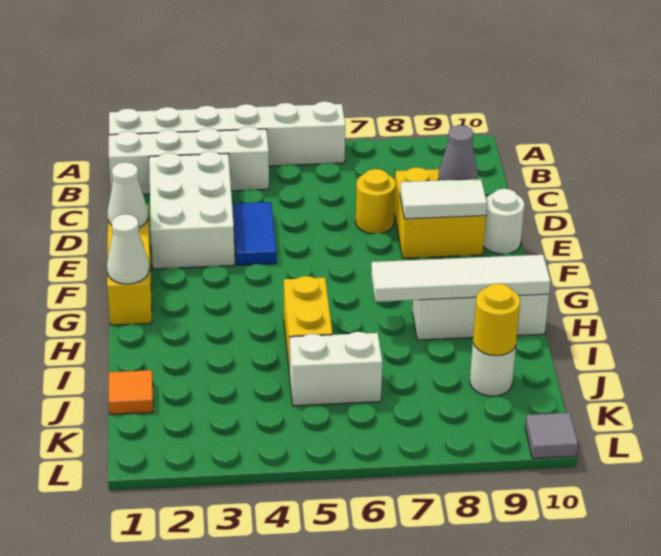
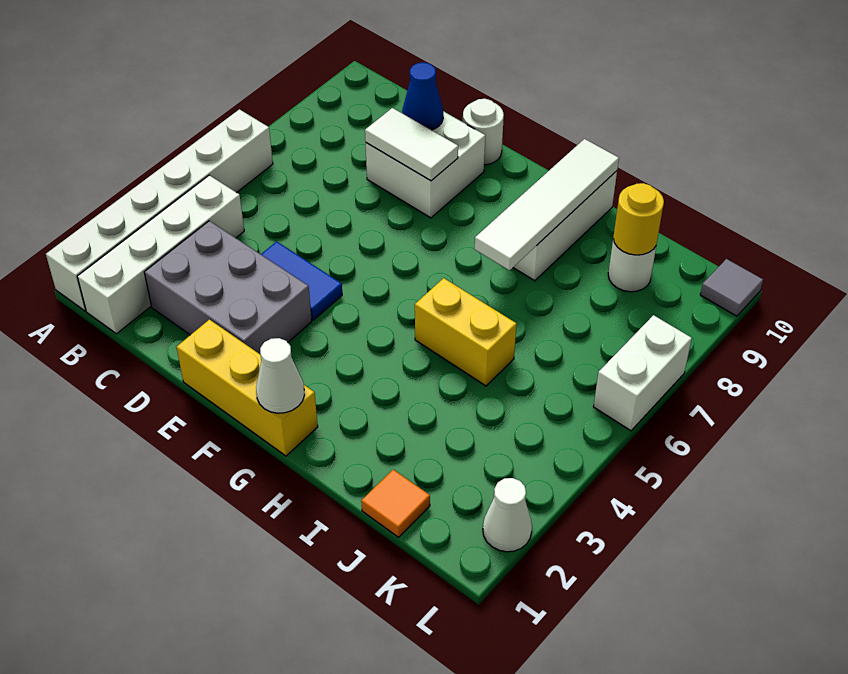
white brick C2:E3 level 1 -> grey brick C2:E3 level 1
yellow round brick D7 level 1 -> none
yellow brick D8:E9 level 1 -> white brick D8:E9 level 1
grey cone D9 level 2 -> blue cone D9 level 2
white cone E1 level 2 -> white cone L2 level 1
white tile E8:E9 level 2 -> white tile D8:E8 level 2
white brick J5:J6 level 1 -> white brick L6:L7 level 1

